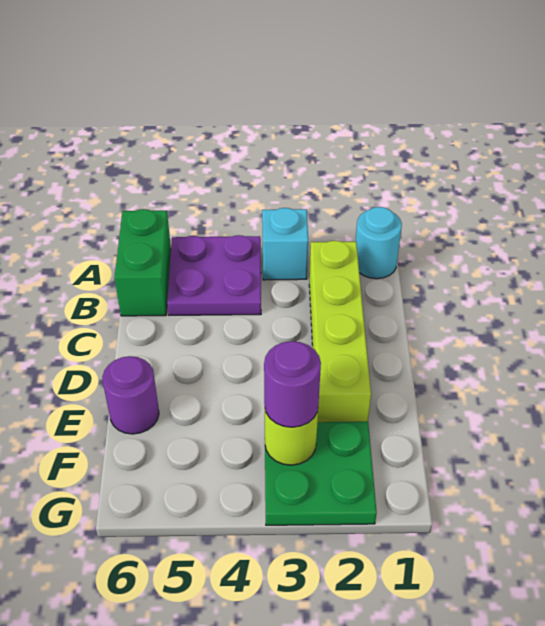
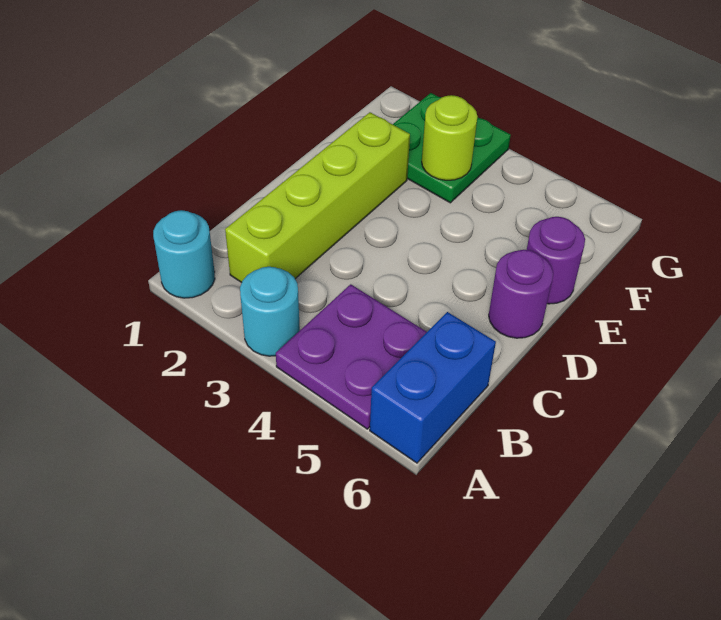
cyan brick A3 level 1 -> cyan round brick A3 level 1
green brick A6:B6 level 1 -> blue brick A6:B6 level 1
purple round brick F3 level 3 -> purple round brick D6 level 1

